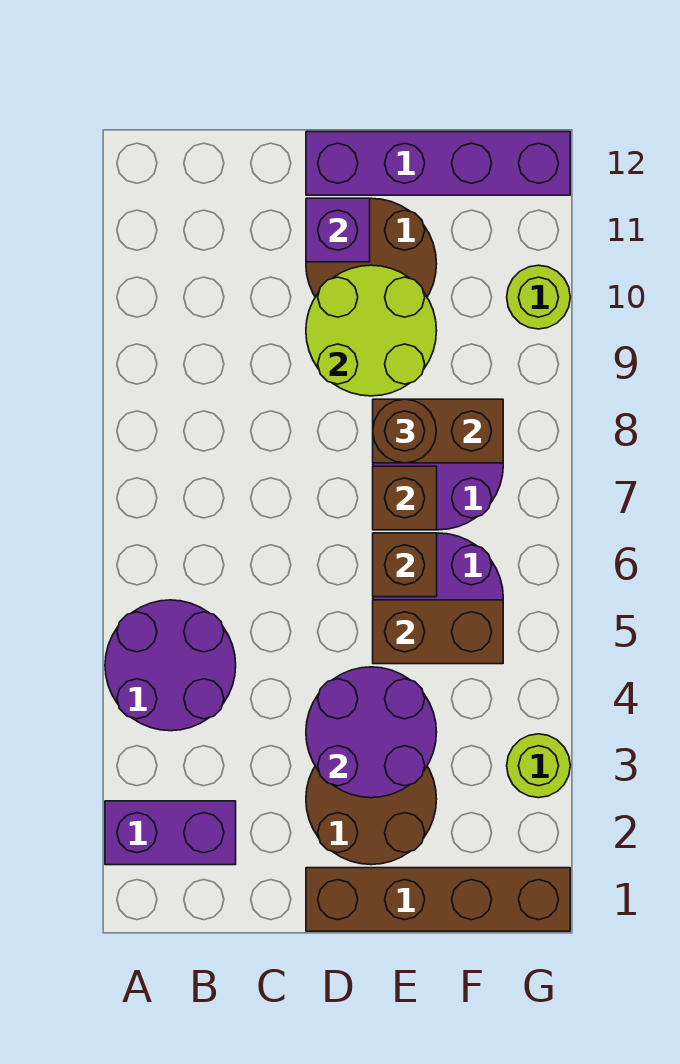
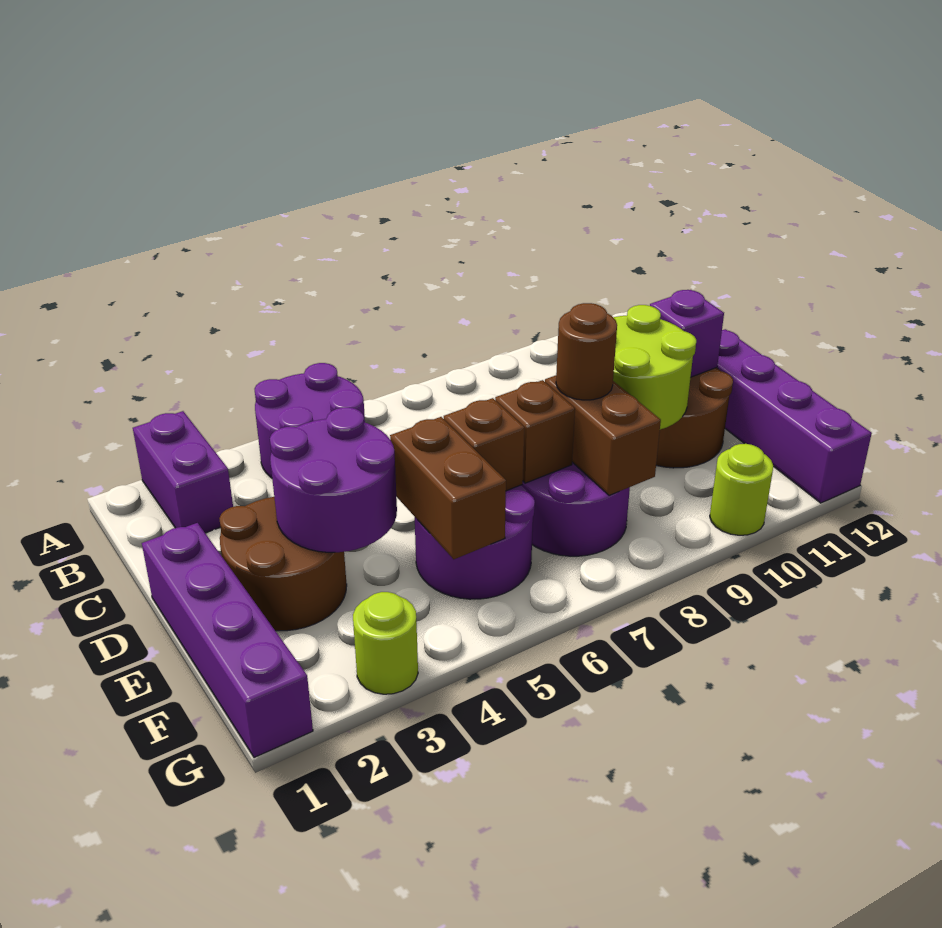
brown brick D1:G1 level 1 -> purple brick D1:G1 level 1

